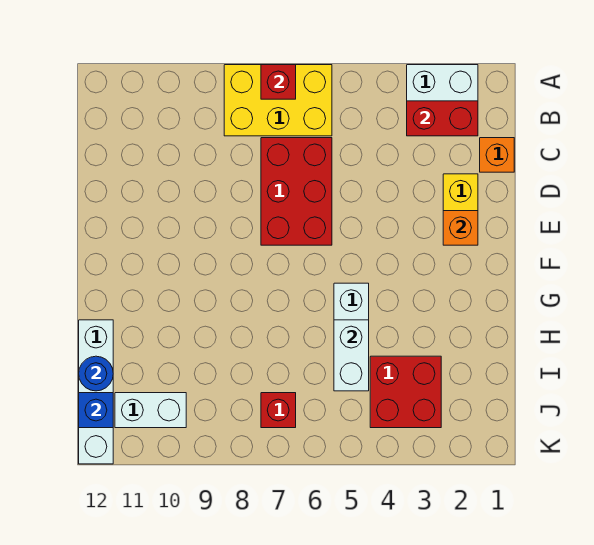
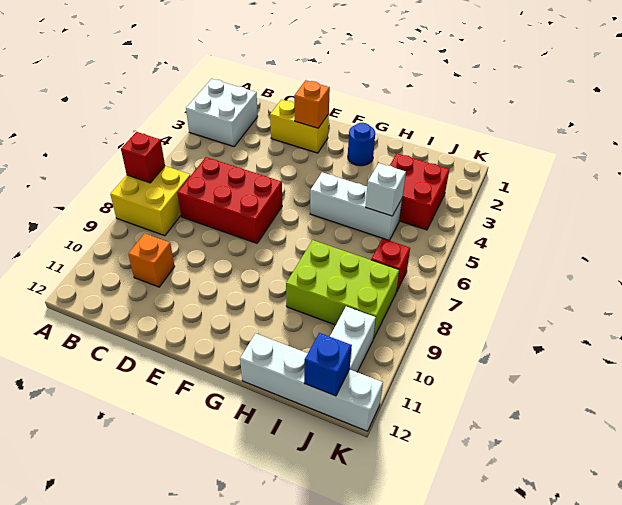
yellow brick A6:B8 level 1 -> yellow brick A7:B8 level 1
red brick B2:B3 level 2 -> none
orange brick C1 level 1 -> orange brick C10 level 1
white brick H5:I5 level 2 -> white brick I5 level 2
none -> lime brick H8:J9 level 1
blue round brick I12 level 2 -> blue round brick G2 level 1

